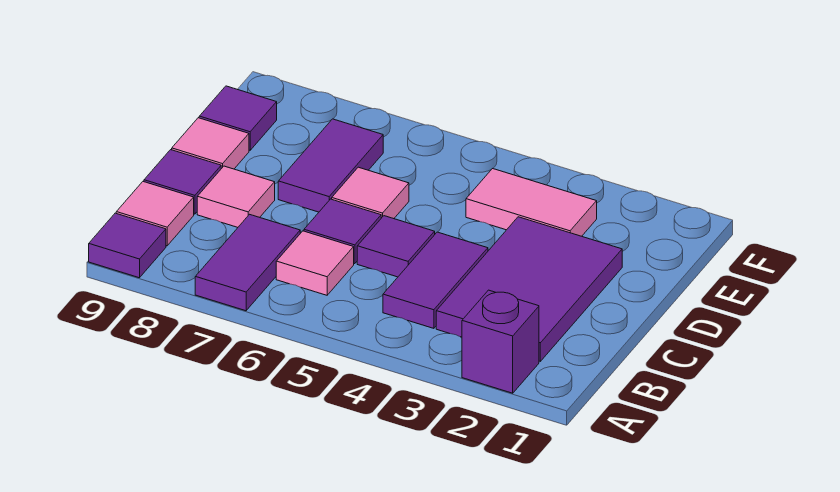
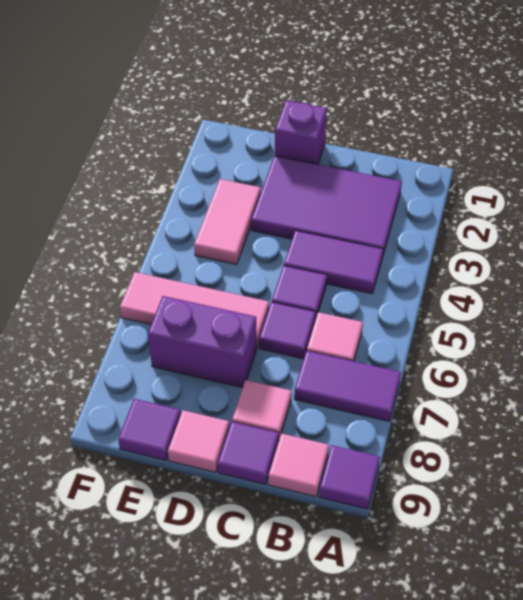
purple brick A2 level 1 -> purple brick D1 level 1
pink tile D6 level 1 -> pink tile D6:F6 level 1
purple tile D7:E7 level 1 -> purple brick D7:E7 level 1

